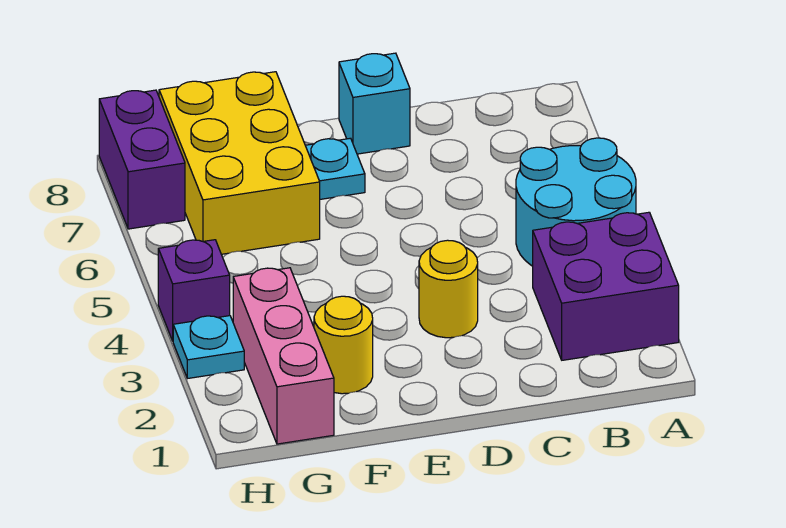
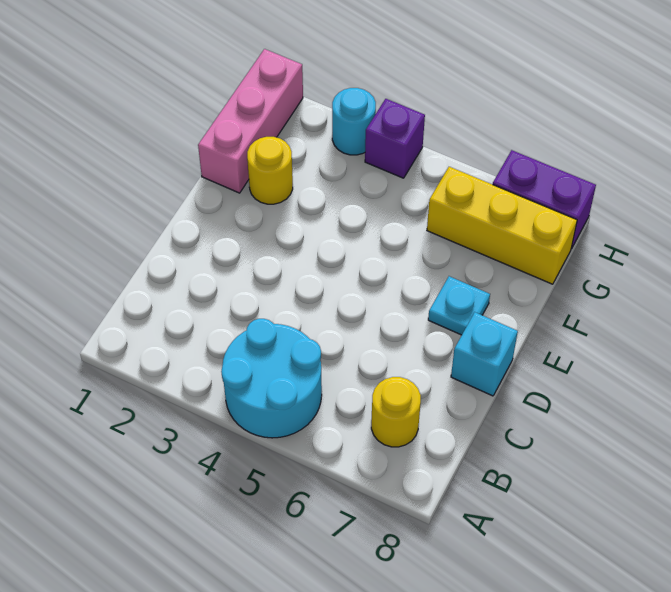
purple brick A2:B3 level 1 -> none
yellow round brick D3 level 1 -> yellow round brick B7 level 1
yellow brick F6:G8 level 1 -> yellow brick G6:G8 level 1
pink brick G1:G3 level 1 -> pink brick F1:H1 level 1
cyan plate H3 level 1 -> cyan round brick H3 level 1

